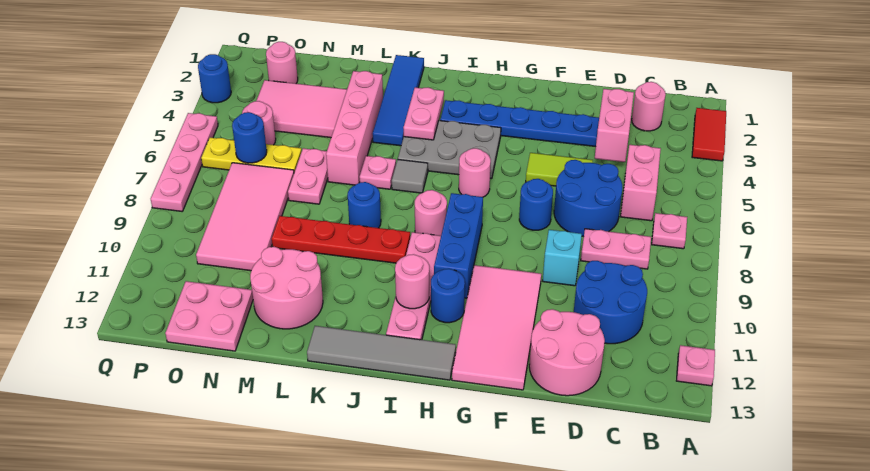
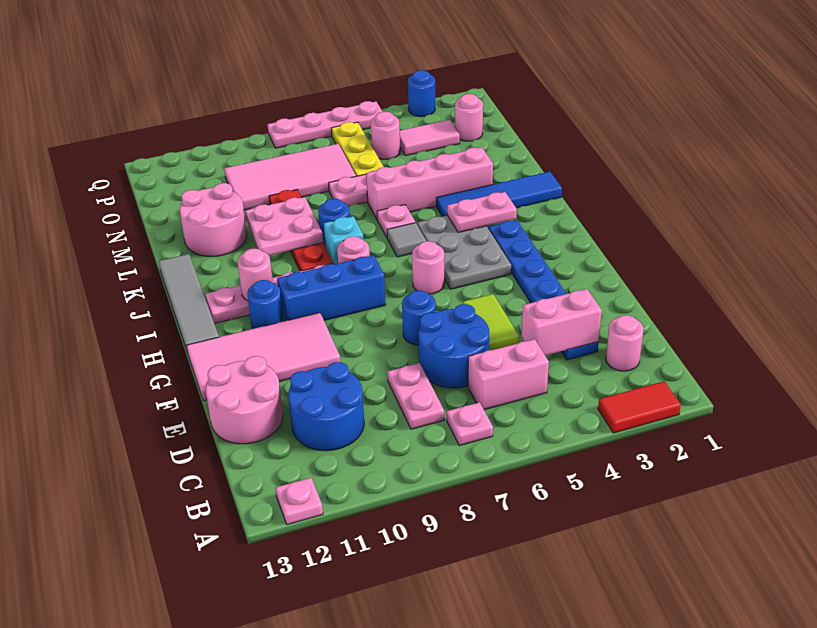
cyan brick E9 level 1 -> cyan brick J8 level 1
pink tile M3:O4 level 1 -> pink tile O3:O4 level 1
pink plate N12:O13 level 1 -> pink plate K9:L10 level 2
blue round brick O6 level 2 -> none

